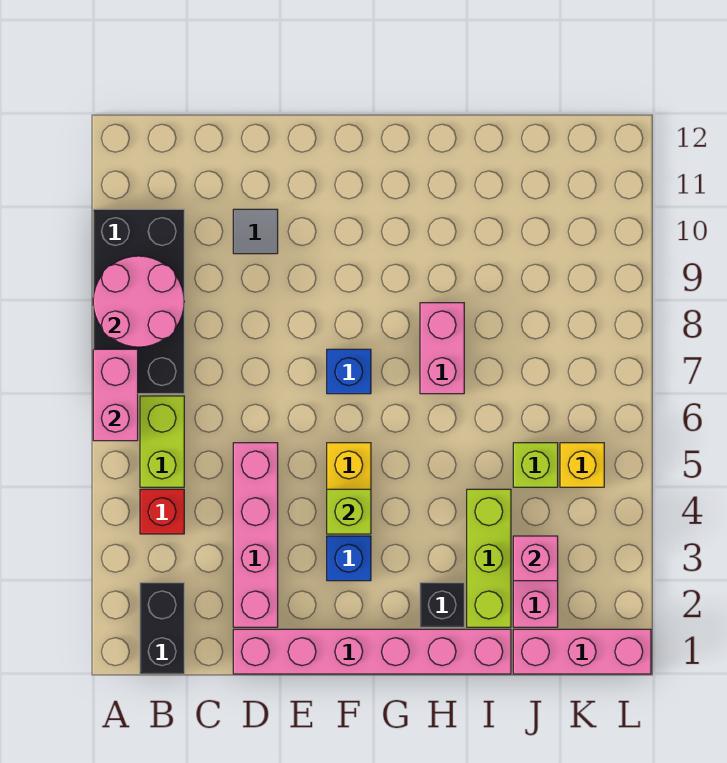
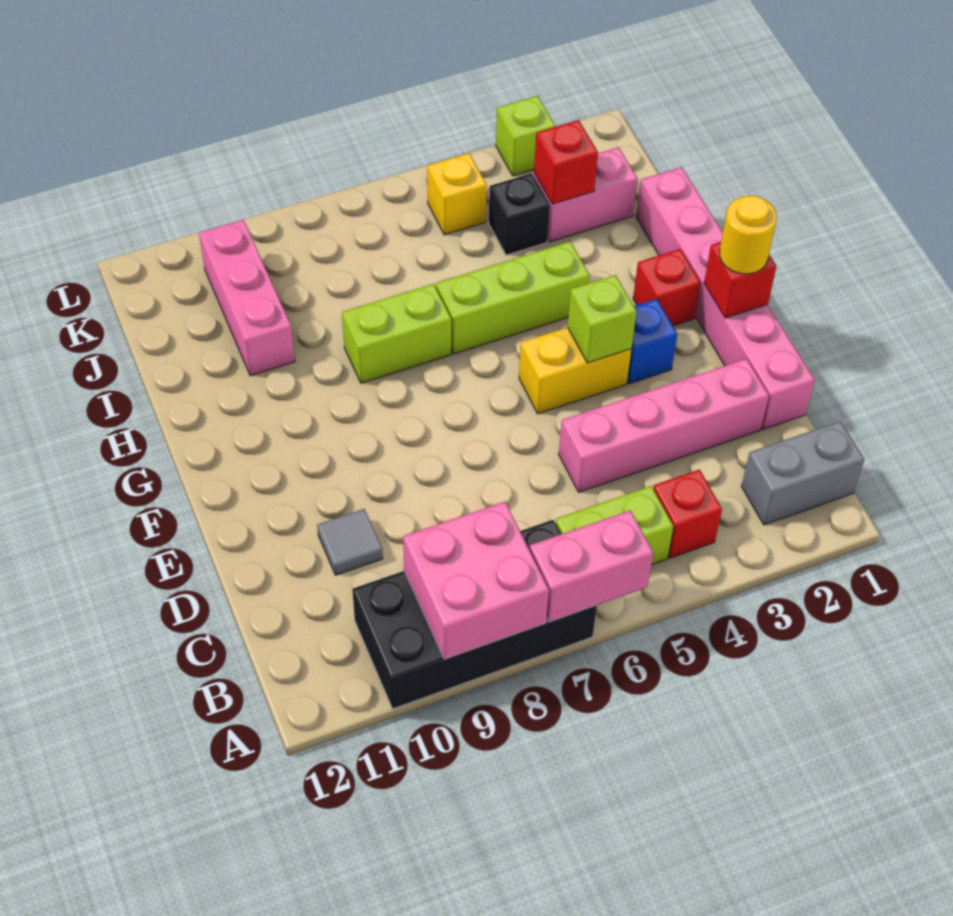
pink round brick A8:B9 level 2 -> pink brick A8:B9 level 2
black brick B1:B2 level 1 -> grey brick B1:B2 level 1
none -> red brick F1 level 2
none -> yellow round brick F1 level 3
blue brick F7 level 1 -> none
none -> red brick G2 level 1
black brick H2 level 1 -> black brick J4 level 1
pink brick H7:H8 level 1 -> lime brick H7:H8 level 1
lime brick I2:I4 level 1 -> lime brick H4:H6 level 1
pink brick J1:L1 level 1 -> pink brick I10:K10 level 1
pink brick J3 level 2 -> red brick J3 level 2
lime brick J5 level 1 -> lime brick L3 level 1

